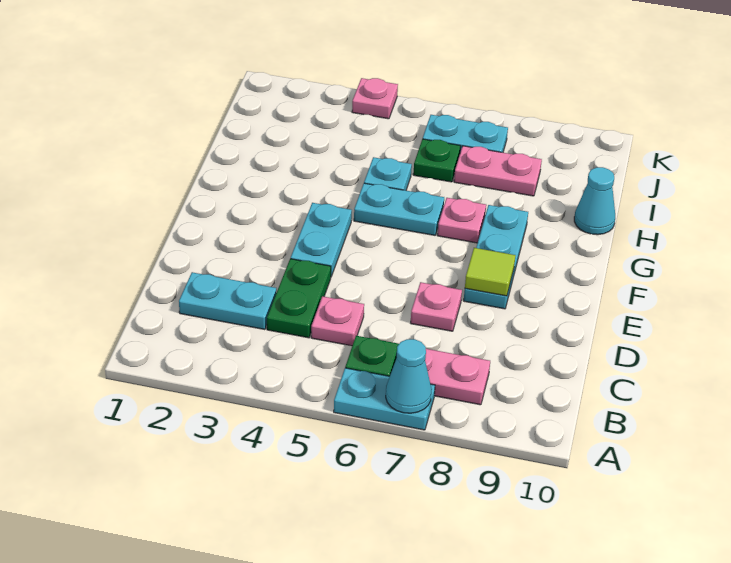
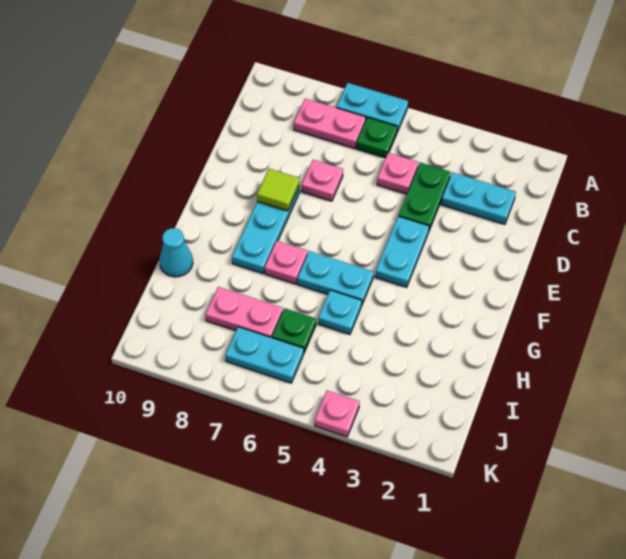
cyan cone A7 level 2 -> none

